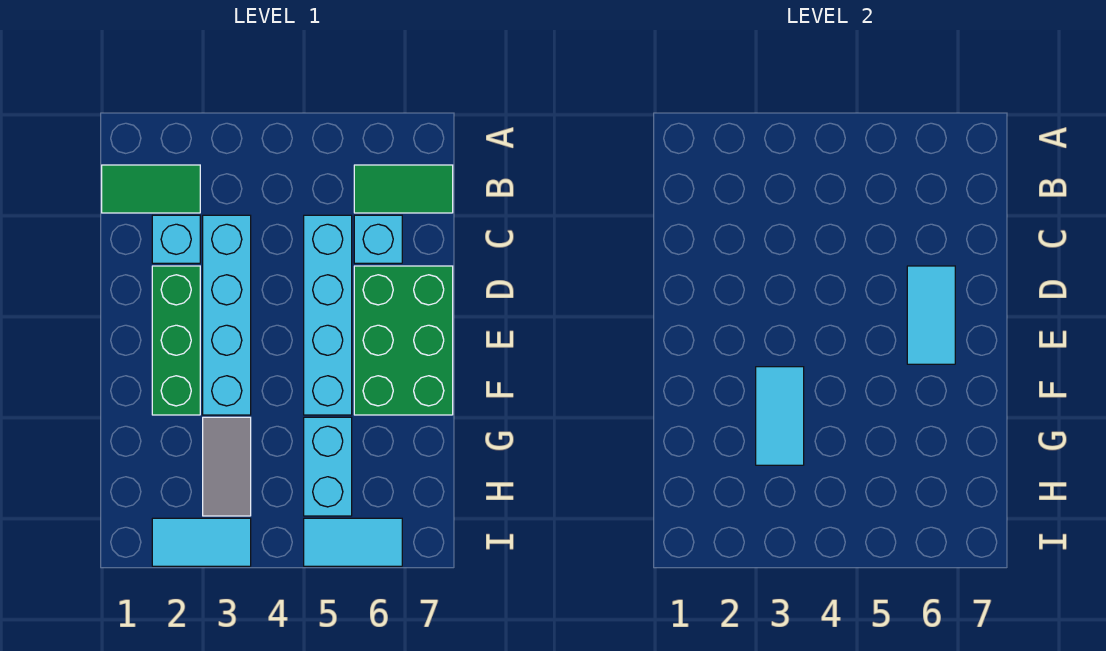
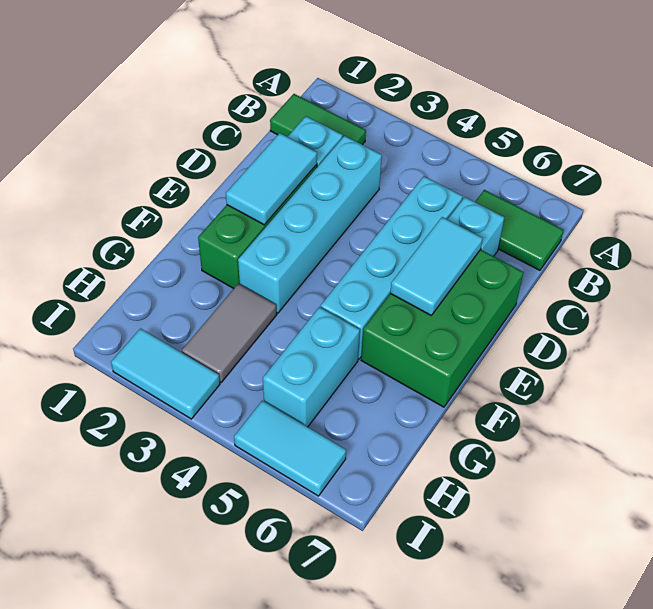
cyan tile F3:G3 level 2 -> cyan tile D2:E2 level 2

